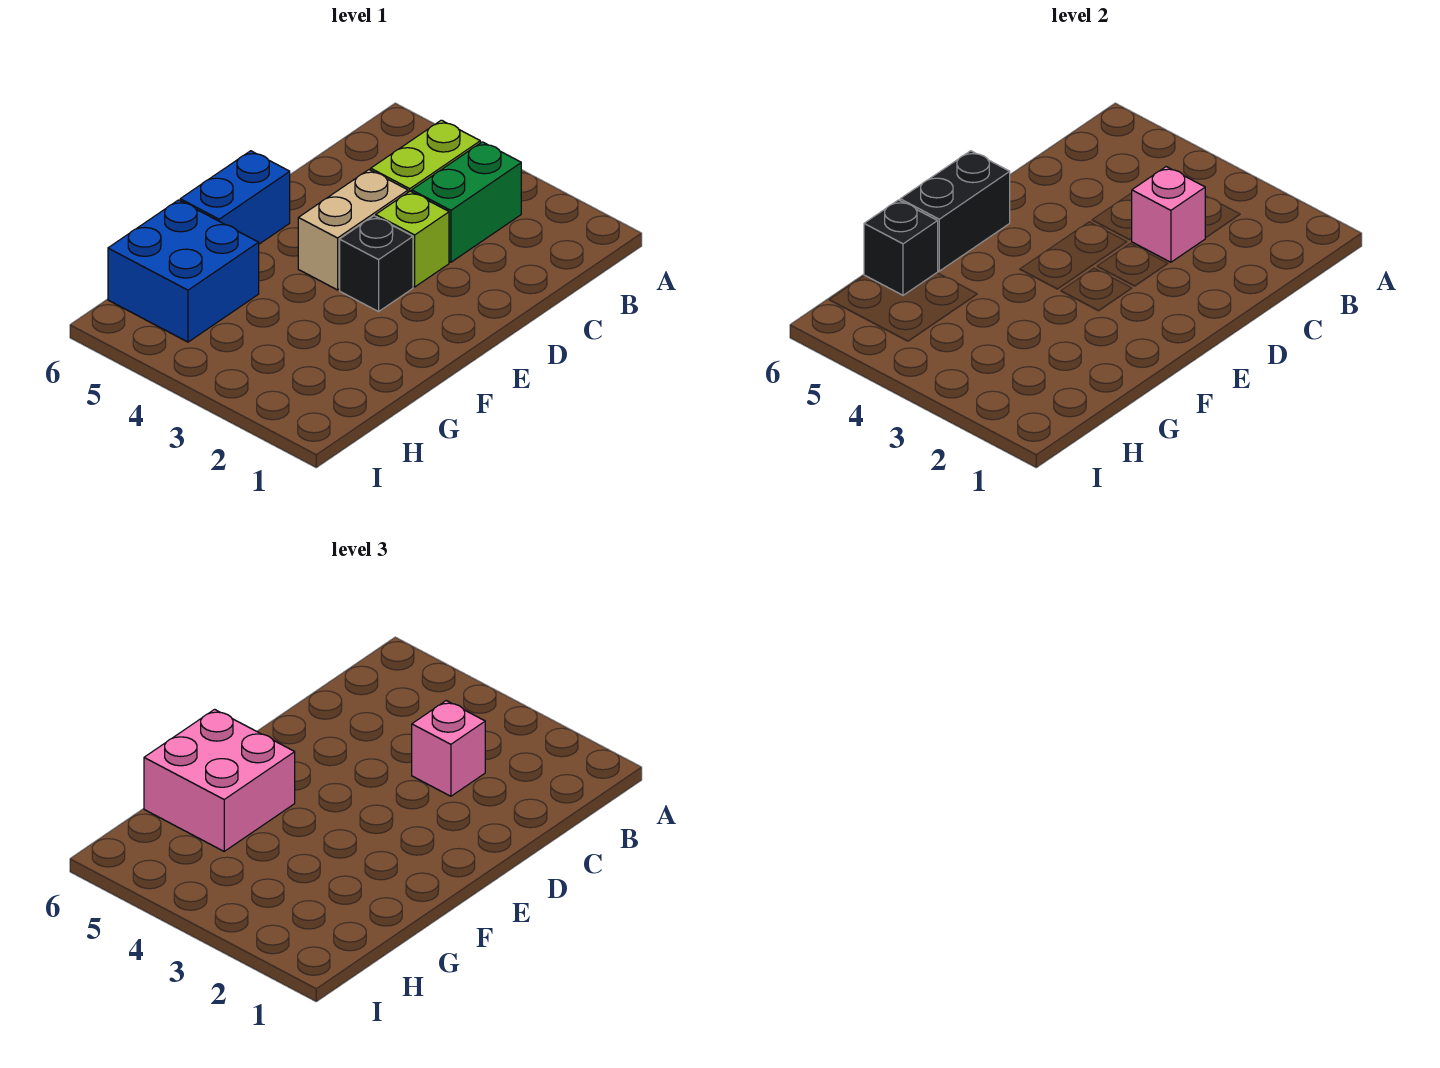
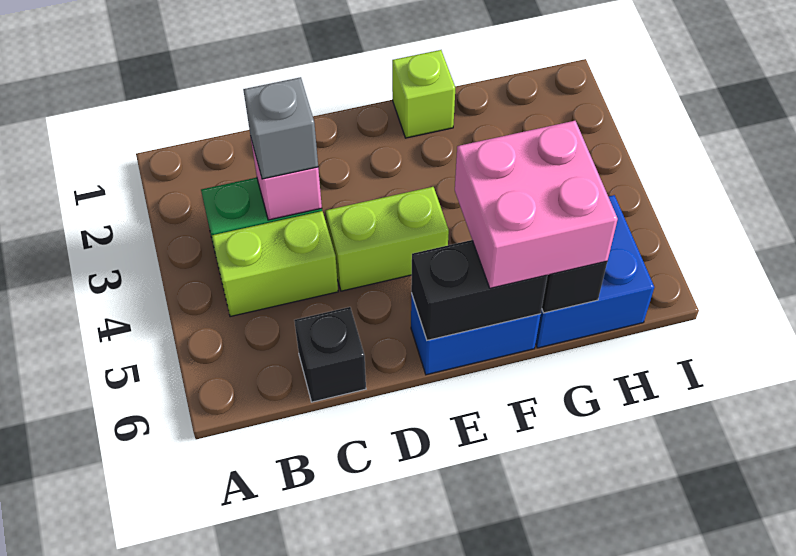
pink brick C3 level 3 -> grey brick C3 level 3
lime brick D3 level 1 -> lime brick F1 level 1
tan brick D4:E4 level 1 -> lime brick D4:E4 level 1
black brick E3 level 1 -> black brick C6 level 1

